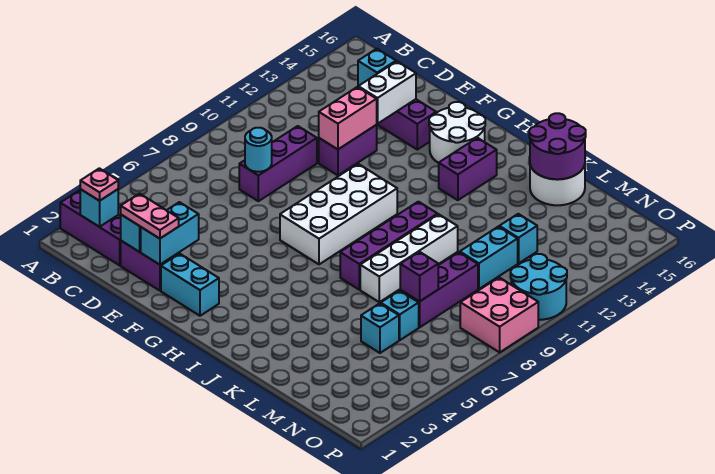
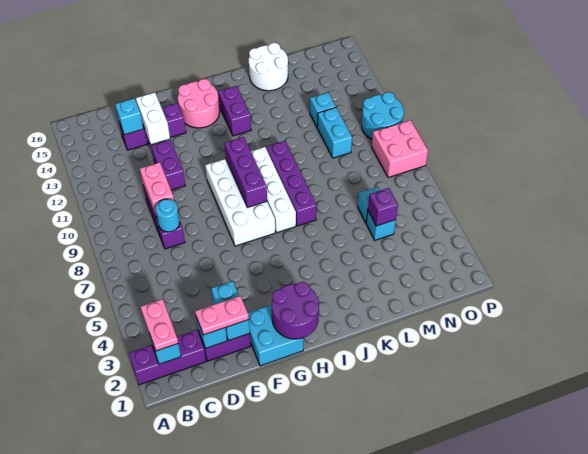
pink plate B2 level 3 -> pink plate B2:B3 level 3
pink brick E11:E12 level 2 -> pink brick D9:D10 level 2
cyan brick F2:G2 level 1 -> cyan brick F1:G2 level 1
white round brick G14:H15 level 1 -> pink round brick G14:H15 level 1
white brick K7:K10 level 1 -> white brick I7:I10 level 1
purple round brick K15:L16 level 2 -> purple round brick G1:H2 level 2
purple brick M7:M9 level 1 -> purple brick H8:H10 level 2
purple brick M7 level 2 -> purple brick M5 level 2

